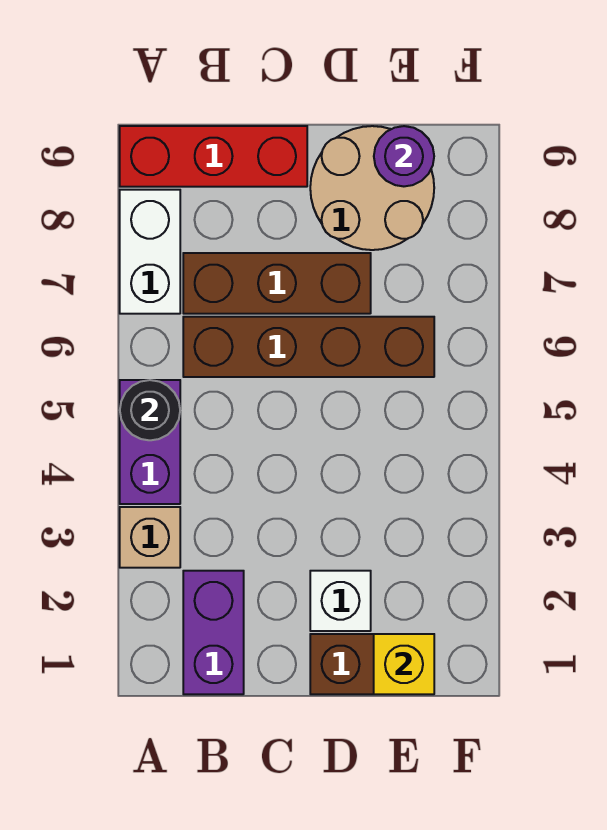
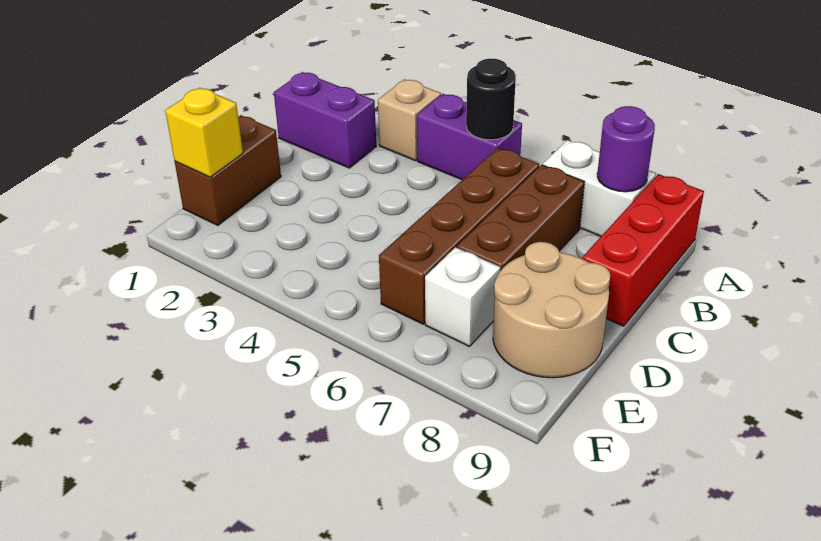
white brick D2 level 1 -> white brick E7 level 1
purple round brick E9 level 2 -> purple round brick A8 level 2

